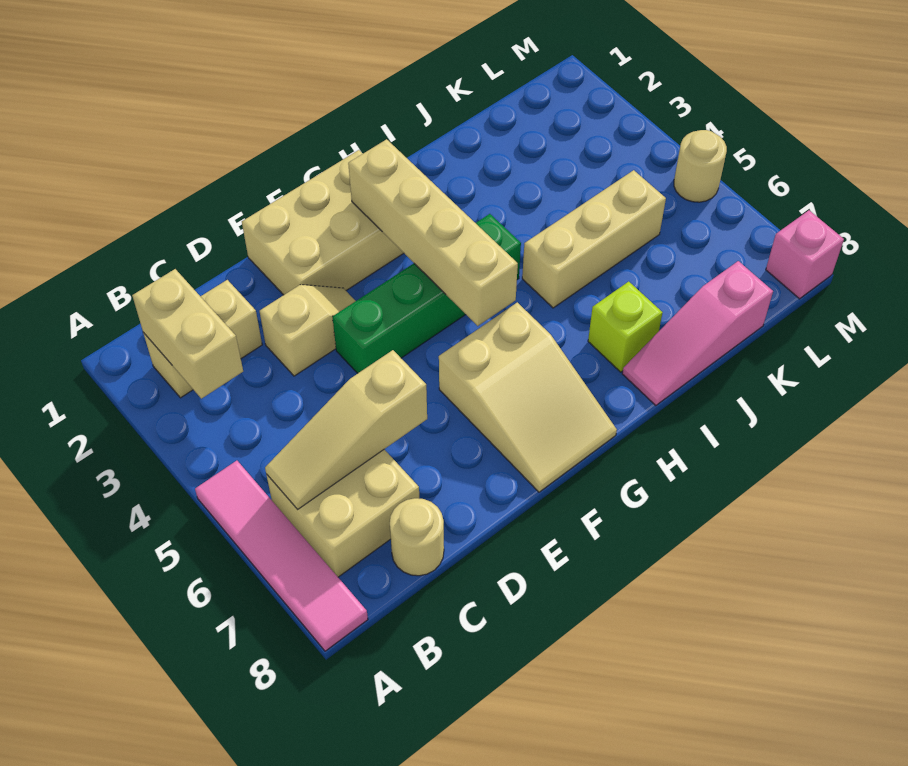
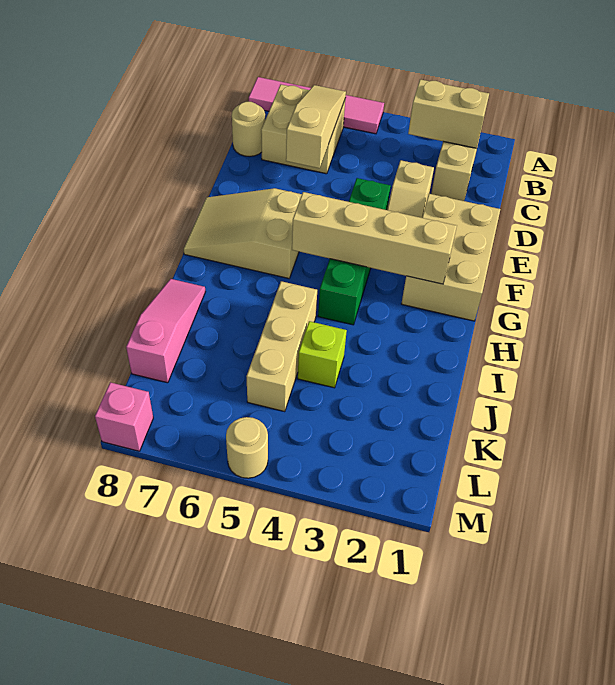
lime brick I7 level 1 -> lime brick J4 level 1

